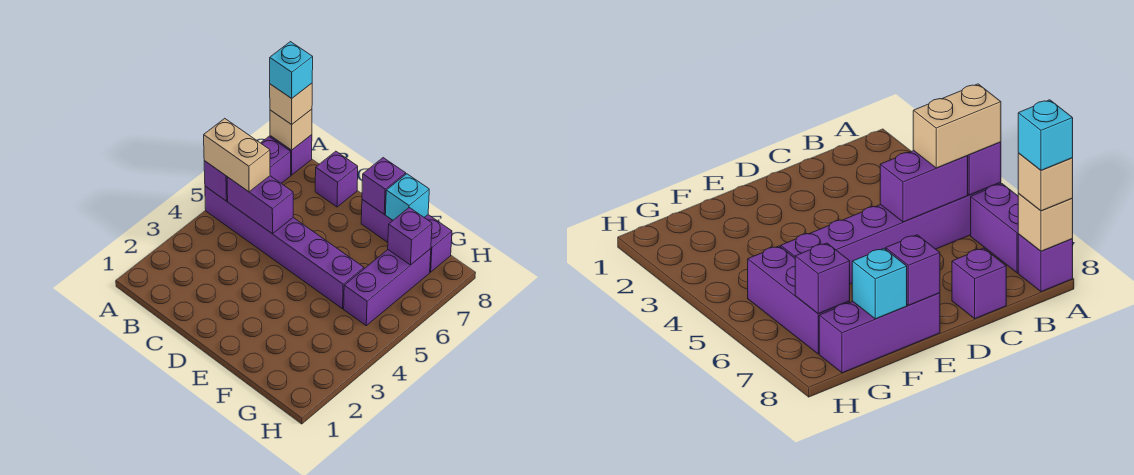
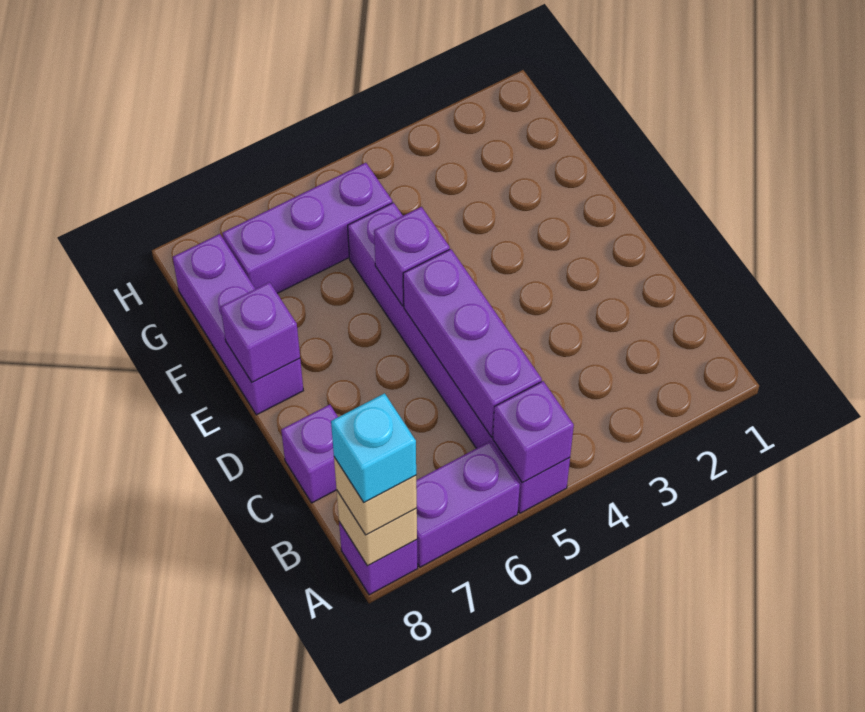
tan brick A5:B5 level 3 -> none
purple brick B5:C5 level 2 -> purple brick B5:D5 level 2
cyan brick F8 level 2 -> none
purple brick G7 level 2 -> purple brick E5 level 2

